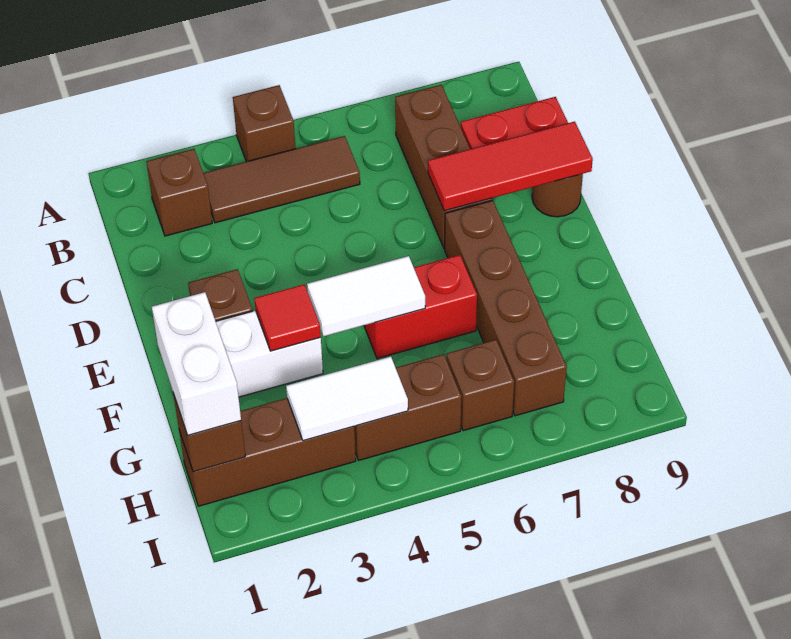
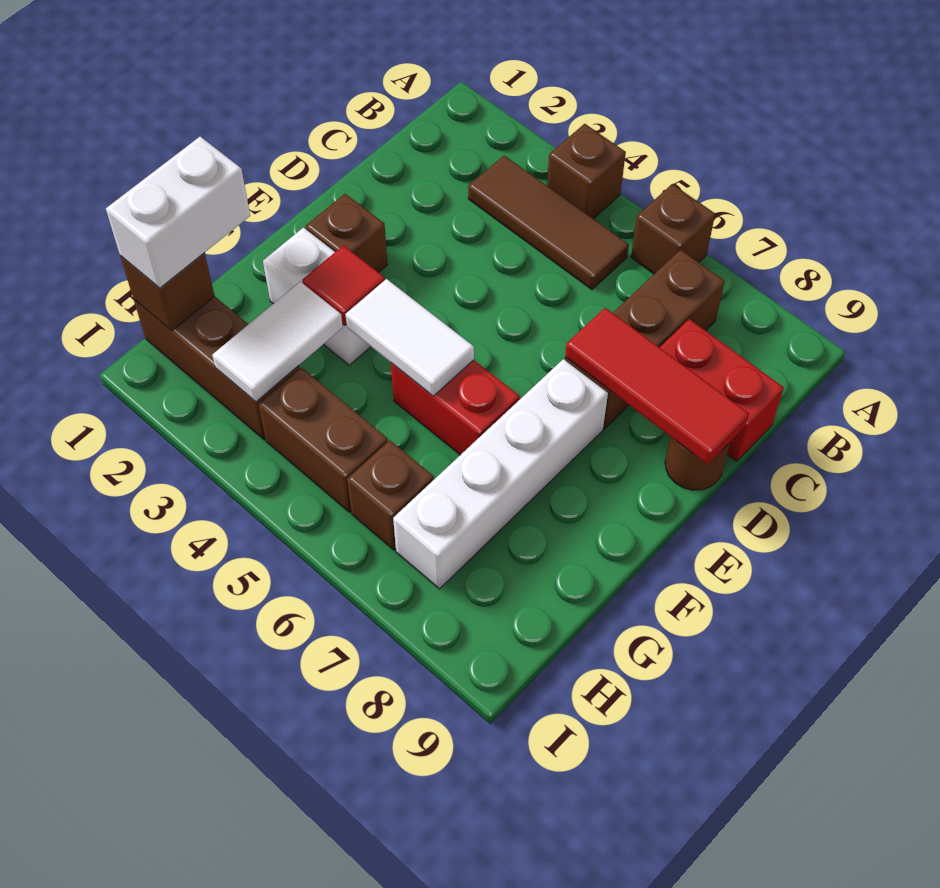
brown brick B2 level 1 -> brown brick A6 level 1
brown brick E7:H7 level 1 -> white brick E7:H7 level 1
white tile H3:H4 level 2 -> white tile G3:H3 level 2

